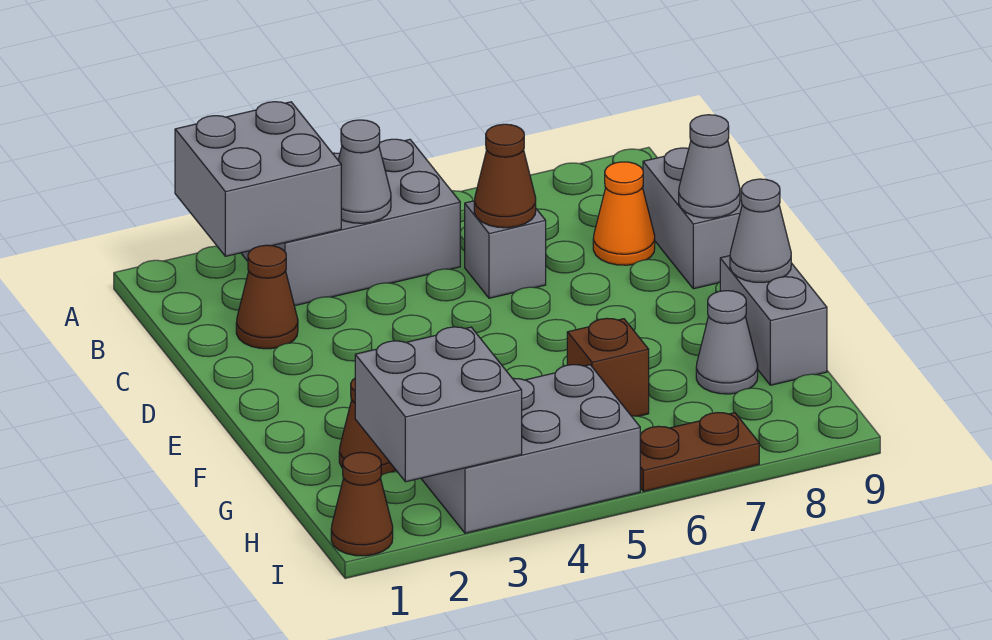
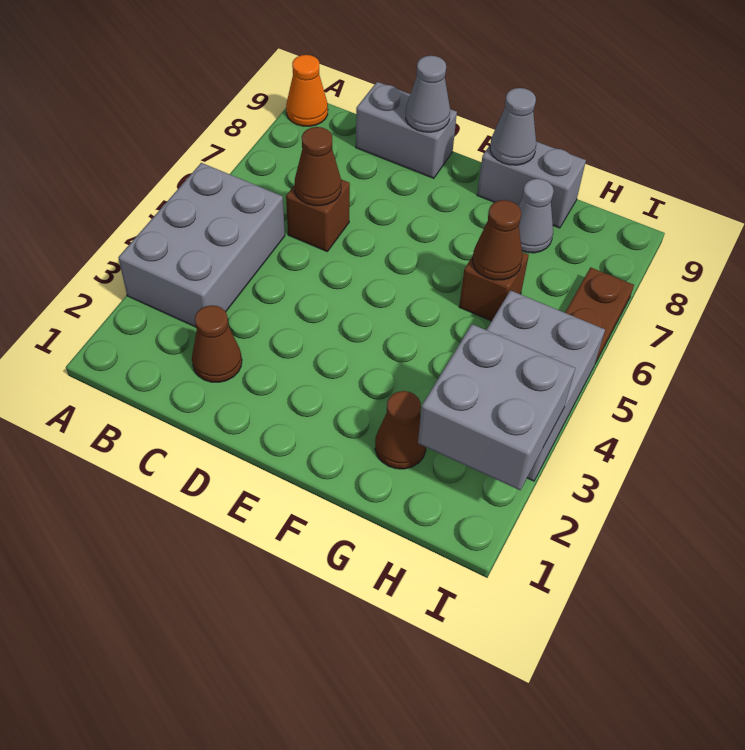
grey brick A2:B3 level 2 -> none
grey cone B4 level 2 -> none
grey brick C6 level 1 -> brown brick C6 level 1
orange cone C8 level 1 -> orange cone A9 level 1
brown cone I1 level 1 -> brown cone G6 level 2

